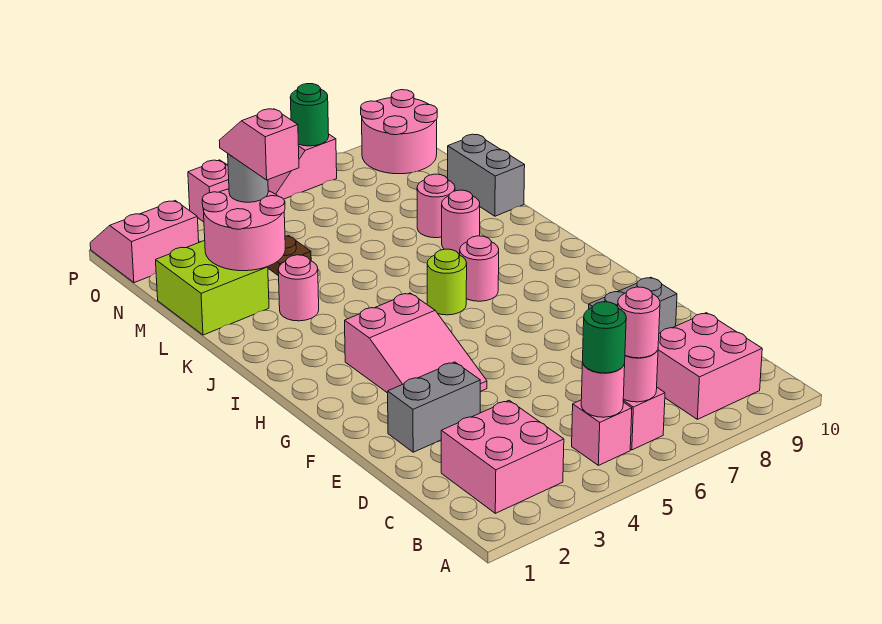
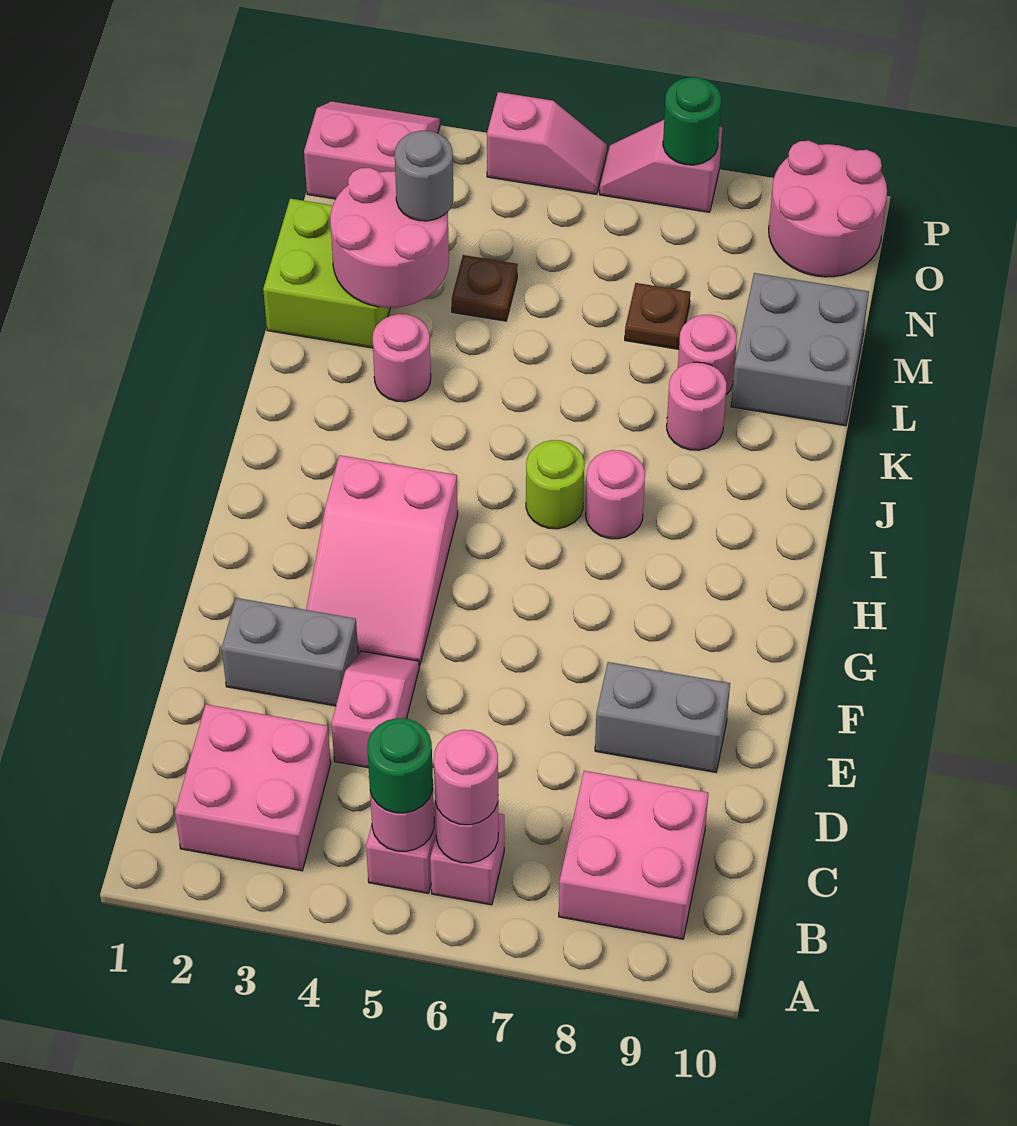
pink slope L3:M3 level 4 top L -> pink slope D4:E4 level 1 top D
grey brick L10:M10 level 1 -> grey brick L9:M10 level 1
none -> brown plate M7 level 1

